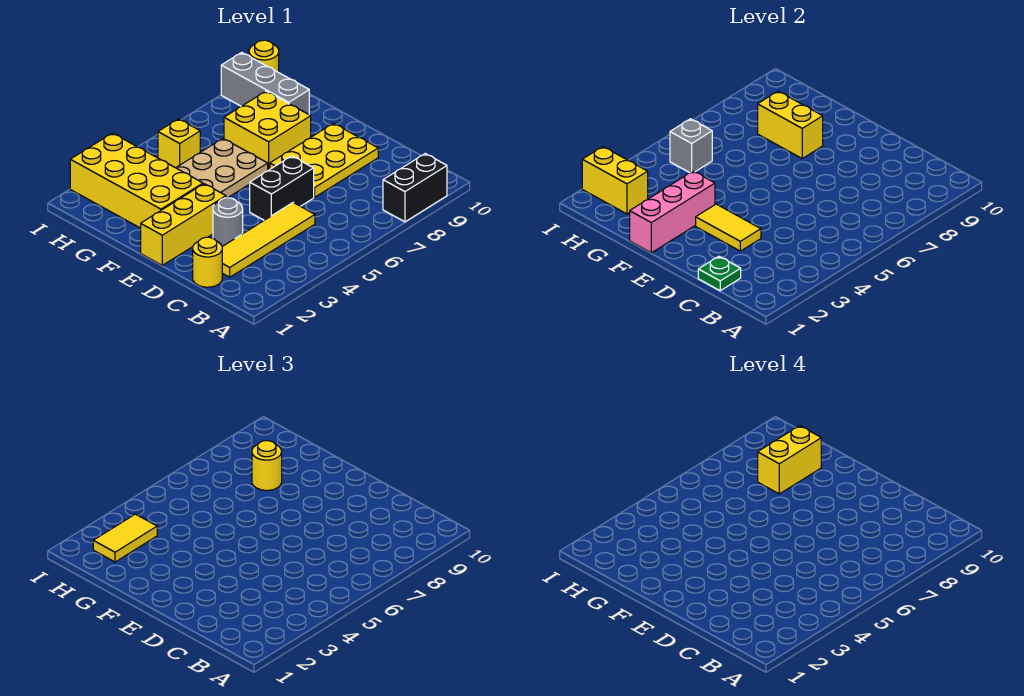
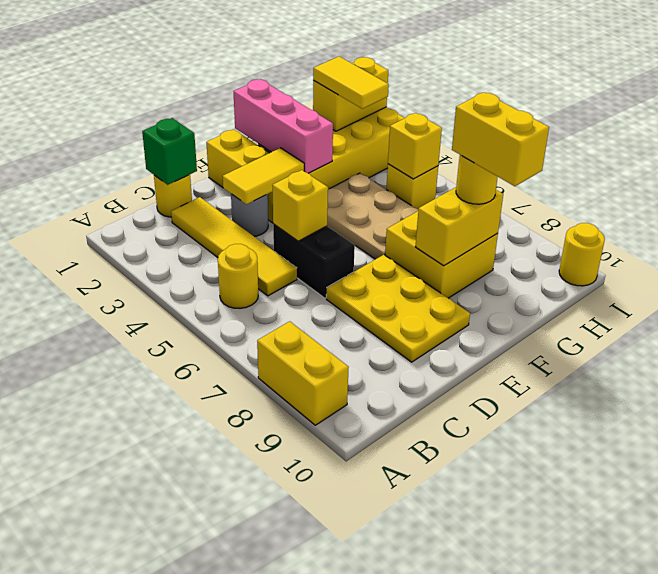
black brick A8:A9 level 1 -> yellow brick A8:A9 level 1
none -> yellow round brick B5 level 1
green plate C1 level 2 -> green brick C1 level 2
none -> yellow brick D5 level 2
grey brick G9:I9 level 1 -> none
grey brick H5 level 2 -> yellow brick H5 level 2

